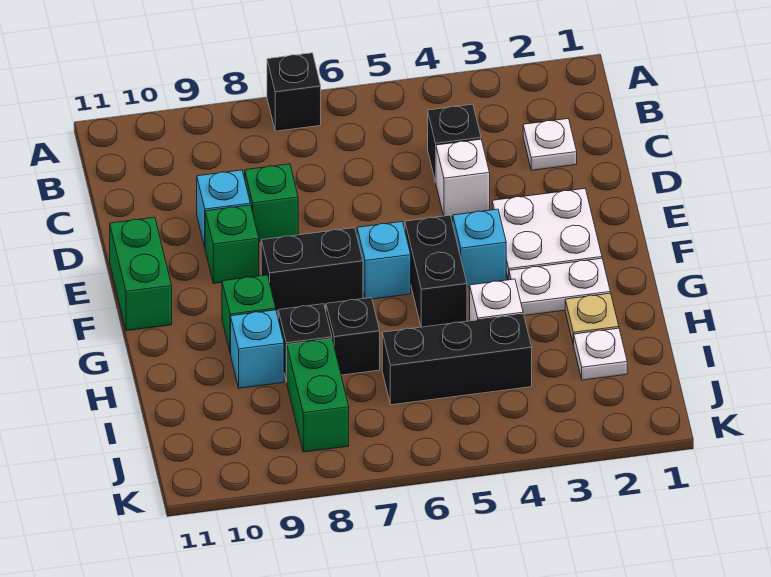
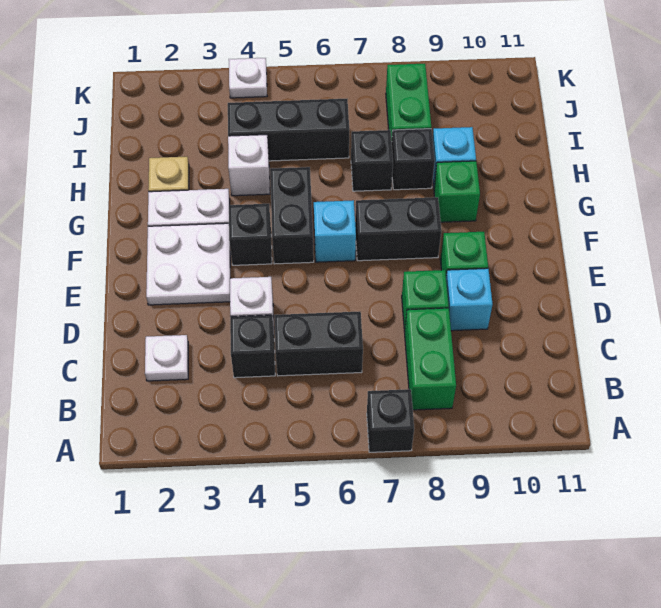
none -> black brick C5:C6 level 1
green brick E11:F11 level 1 -> green brick B8:C8 level 1
cyan brick F4 level 1 -> black brick F4 level 1
white plate I2 level 1 -> white plate K4 level 1

